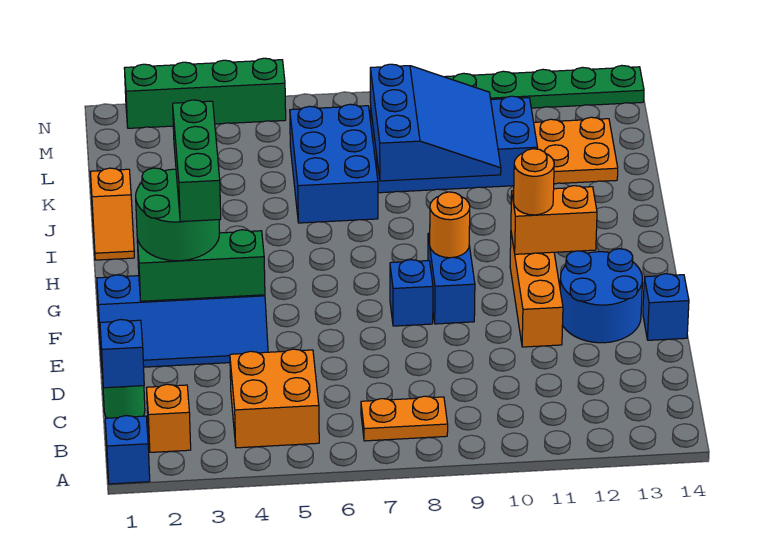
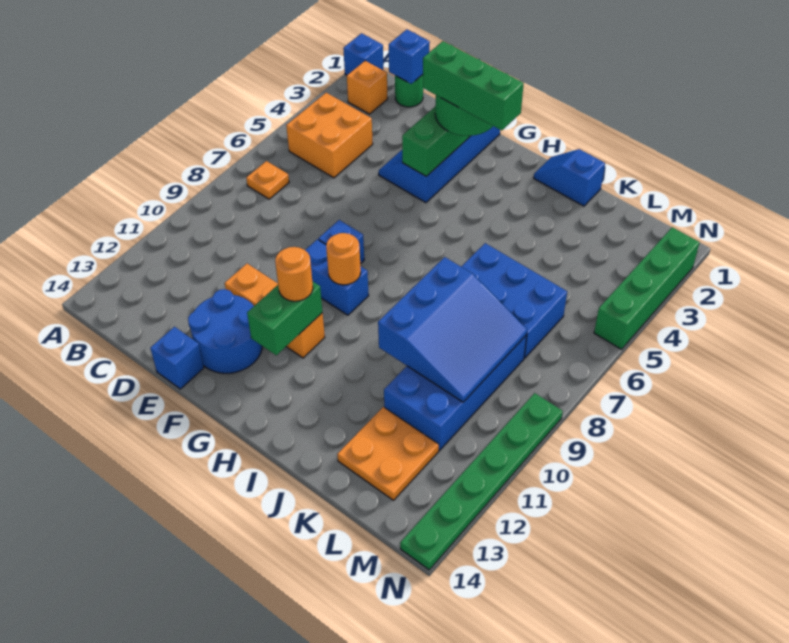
orange plate B7:B8 level 1 -> orange plate B7 level 1
orange brick G11:G12 level 2 -> green brick G11:G12 level 2
orange slope I1:J1 level 1 top J -> blue slope I1:J1 level 1 top J
blue slope J8:L10 level 2 top 8 -> blue slope J8:L10 level 2 top J

